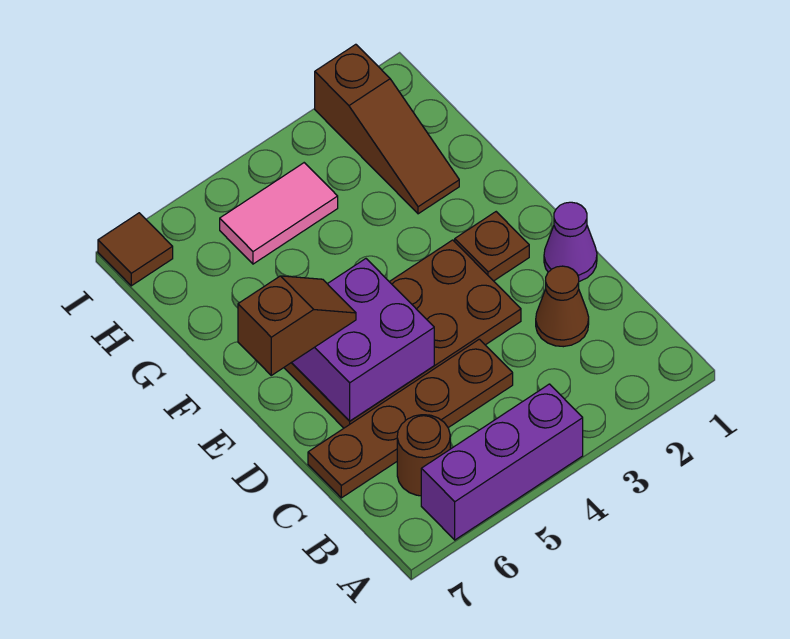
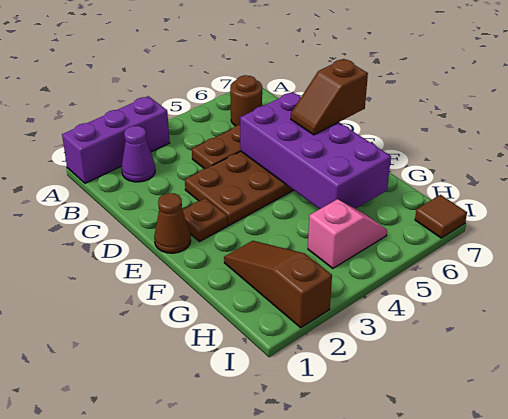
purple brick A4:A6 level 1 -> purple brick A1:A3 level 1
brown cone C2 level 1 -> brown cone E1 level 1
purple cone D1 level 1 -> purple cone B2 level 1
purple brick D5:E6 level 2 -> purple brick D5:G6 level 2
pink tile H4:H5 level 1 -> pink slope H4:H5 level 1 top 4

